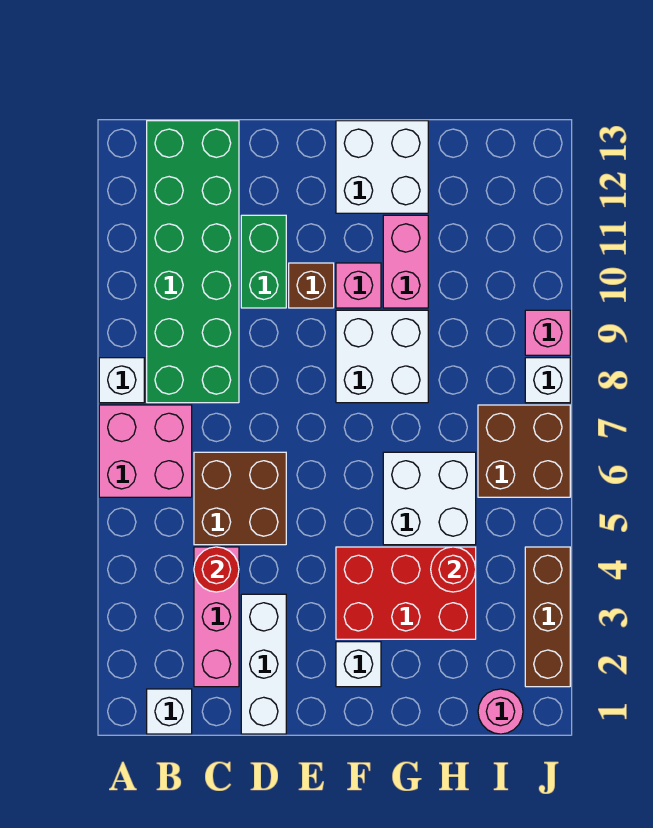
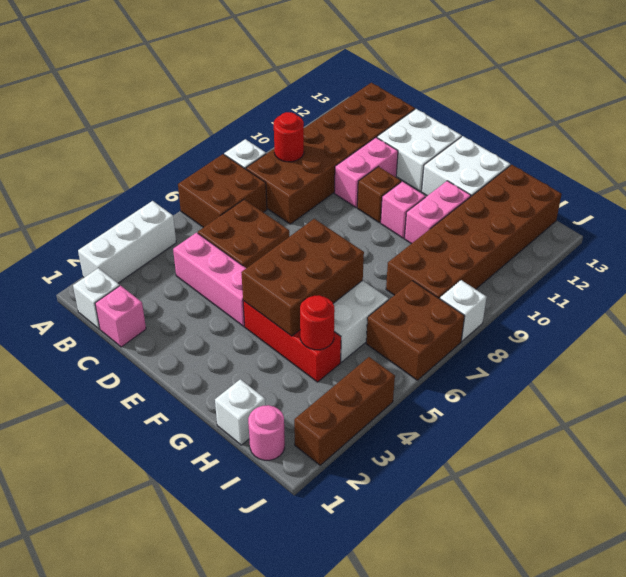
pink brick A6:B7 level 1 -> brown brick A6:B7 level 1
green brick B8:C13 level 1 -> brown brick B8:C13 level 1
pink brick C2:C4 level 1 -> pink brick C4:E4 level 1
red round brick C4 level 2 -> red round brick B9 level 2
white brick D1:D3 level 1 -> white brick A2:A4 level 1
green brick D10:D11 level 1 -> pink brick D10:D11 level 1
white brick F2 level 1 -> white brick H1 level 1
red brick F3:H4 level 1 -> red brick F4:H4 level 1
none -> brown brick F4:G6 level 2
white brick F8:G9 level 1 -> white brick D12:E13 level 1
none -> brown brick H8:I13 level 1
pink brick J9 level 1 -> pink brick C1 level 1

